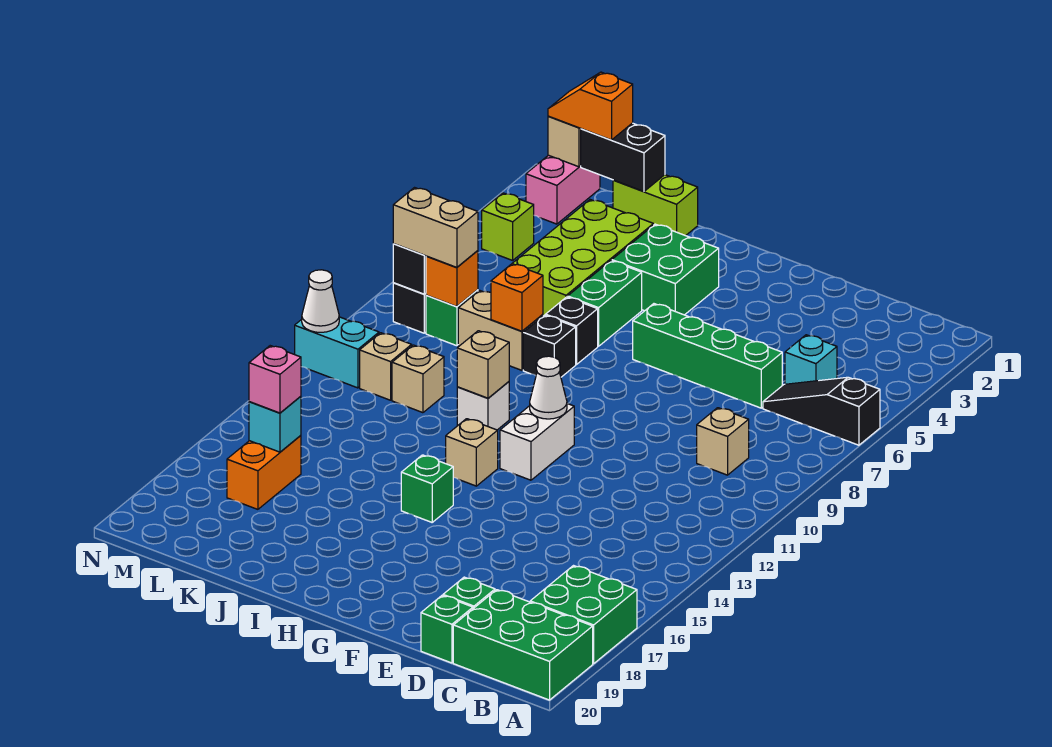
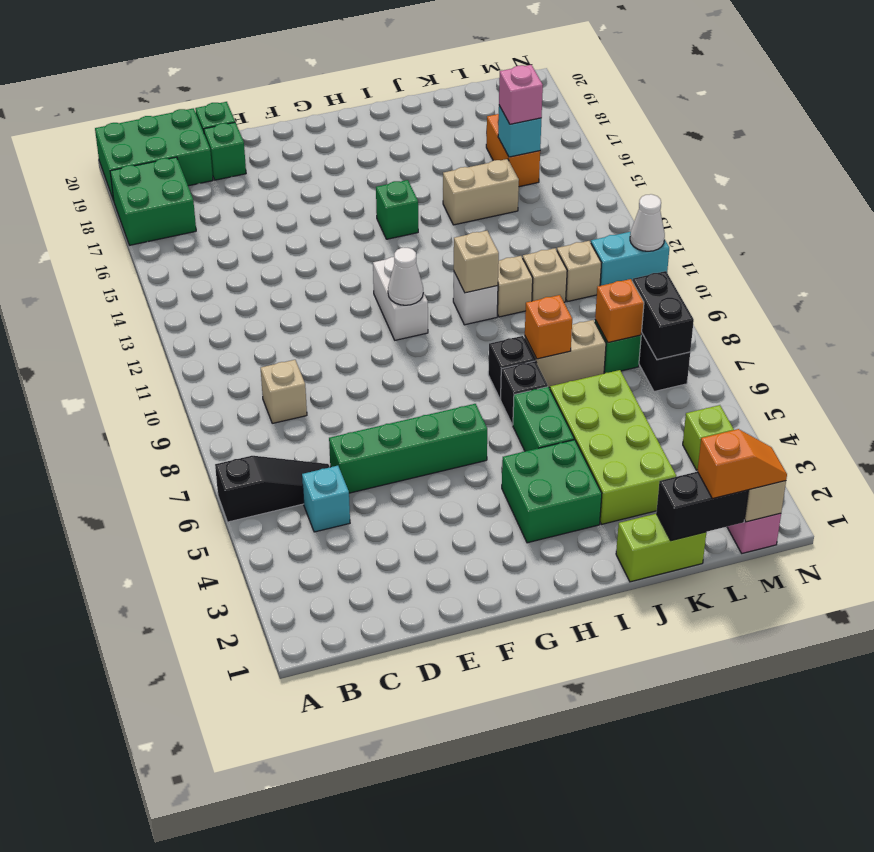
tan brick H13 level 1 -> tan brick J11 level 1
tan brick L8:M8 level 3 -> tan brick J15:K15 level 1

